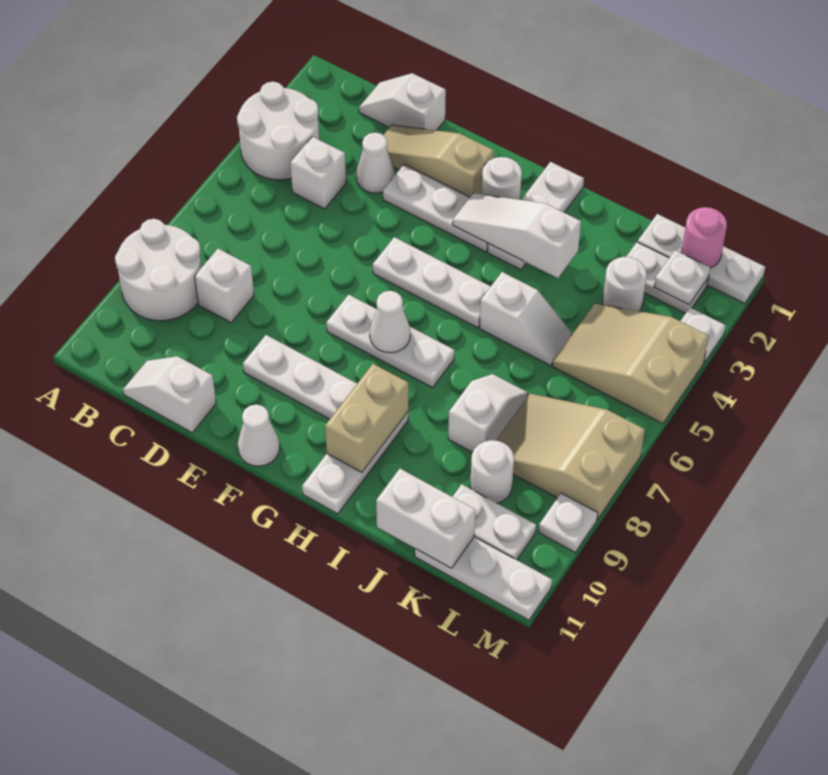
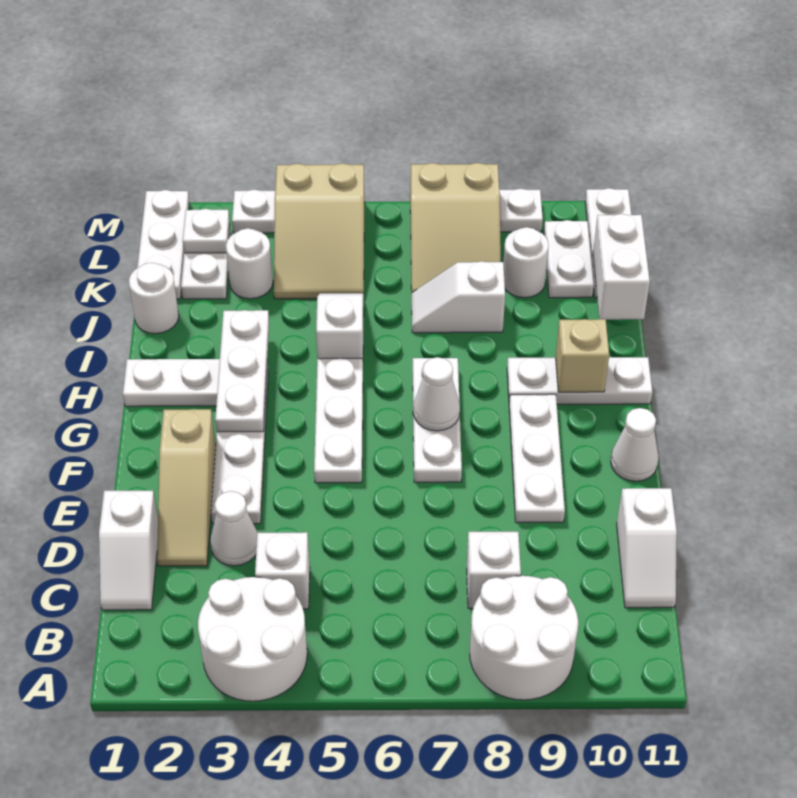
white round brick G2 level 1 -> white round brick J1 level 1
white slope G3:I3 level 2 top I -> white plate G3:I3 level 2
tan brick H9:H10 level 2 -> tan brick H10 level 2
pink round brick L1 level 2 -> none

